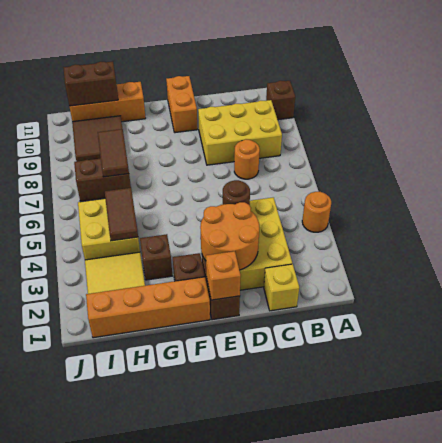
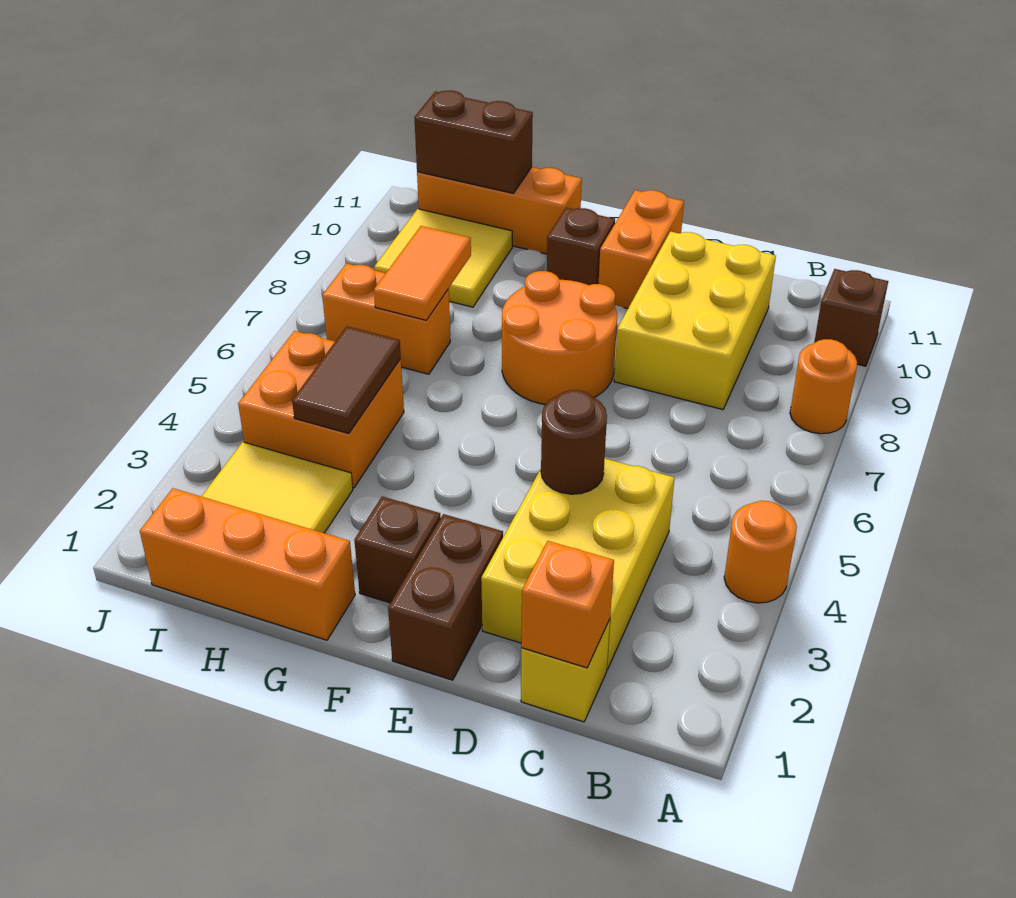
yellow brick B8:D9 level 1 -> yellow brick C8:D10 level 1
orange round brick C7 level 1 -> orange round brick A8 level 1
orange round brick D2:E3 level 2 -> orange round brick E7:F8 level 1
orange brick E1 level 2 -> orange brick C1 level 2
orange brick F1:I1 level 1 -> orange brick G1:I1 level 1
brown brick G3 level 1 -> brown brick F10 level 1
yellow brick H4:I5 level 1 -> orange brick H4:I5 level 1
brown brick H7:I7 level 1 -> orange brick H7:I7 level 1
brown tile H7:H8 level 2 -> orange tile H7:H8 level 2
brown tile H9:I10 level 1 -> yellow tile H9:I10 level 1

